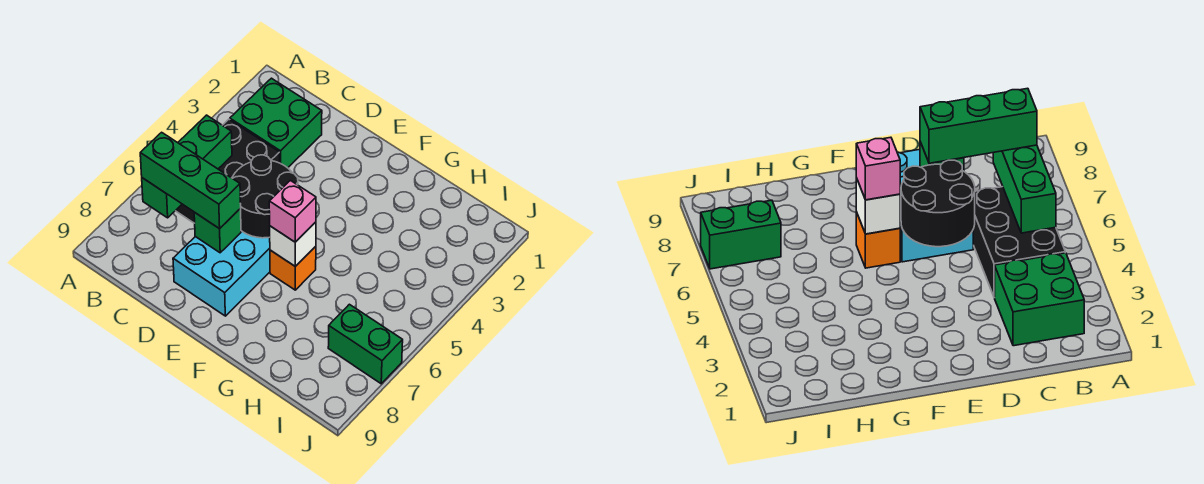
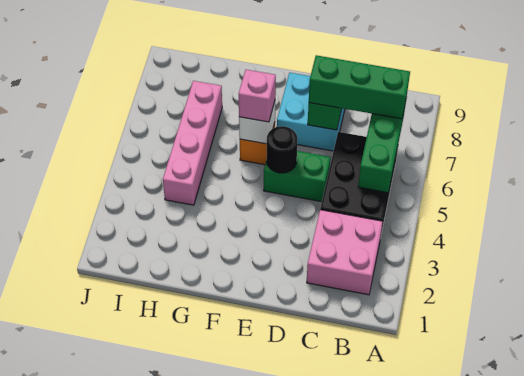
green brick B2:C3 level 1 -> pink brick B2:C3 level 1
black round brick D5:E6 level 2 -> black round brick E5 level 2
cyan brick D6:E8 level 1 -> cyan brick D7:E8 level 1
none -> pink brick H4:H7 level 1
green brick I7:J7 level 1 -> green brick D5:E5 level 1

